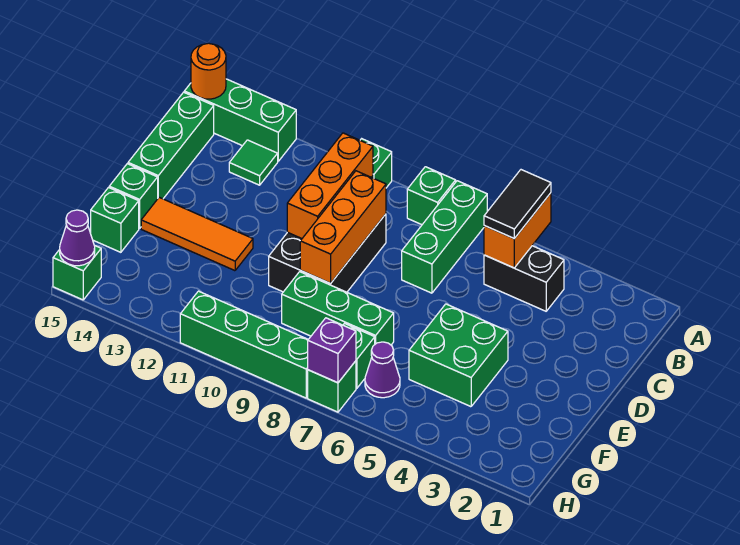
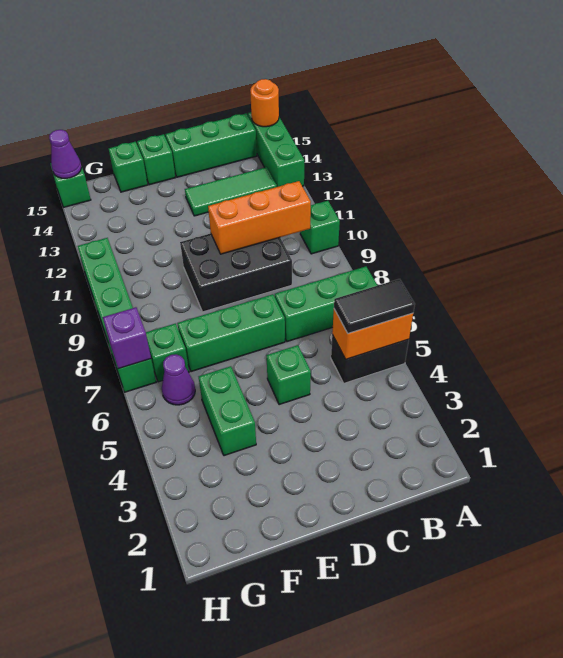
green brick A8 level 1 -> green brick D5 level 1
black brick B4:B5 level 1 -> black brick A5:B5 level 1
green tile B13 level 1 -> green tile B13:D13 level 1
orange brick C9:E9 level 2 -> none
green brick E4:F5 level 1 -> green brick F4:F5 level 1
orange tile E12:E14 level 1 -> none
green brick F7:F9 level 1 -> green brick D7:F7 level 1

